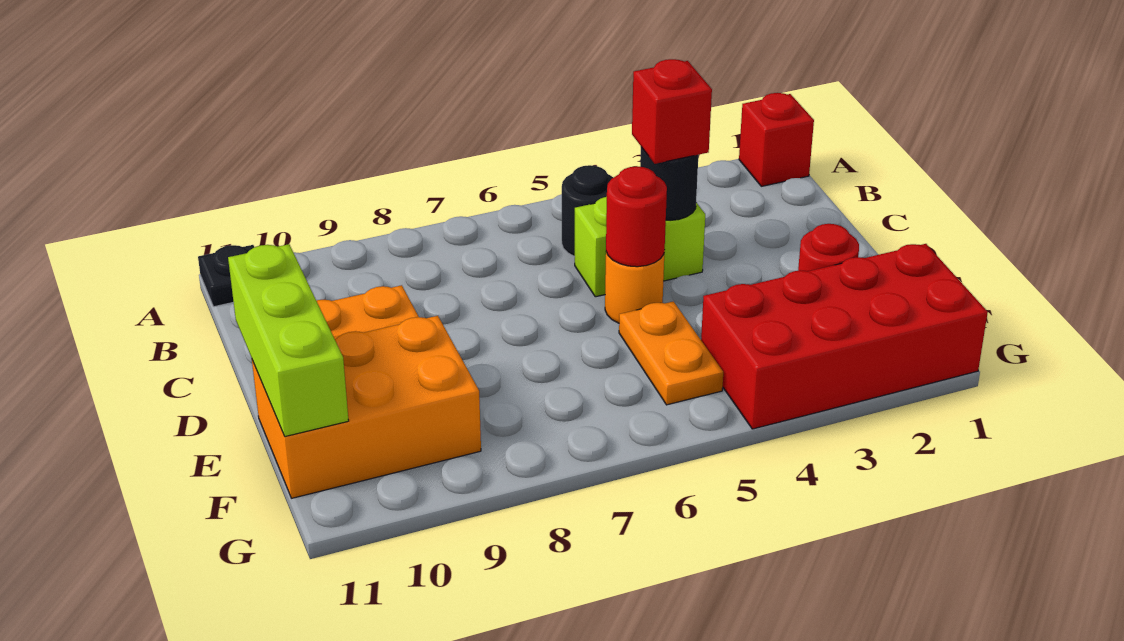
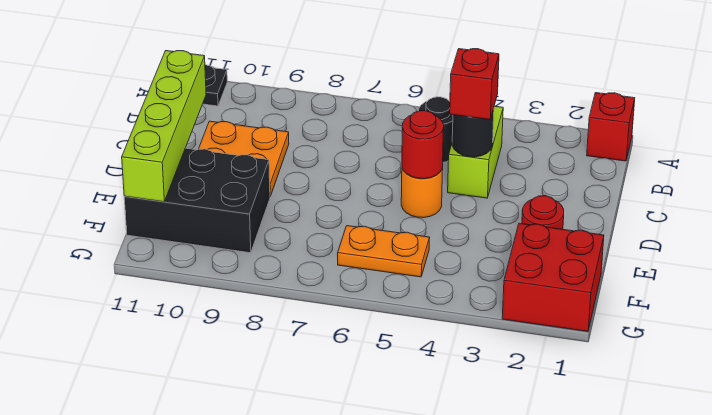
lime brick C4:C5 level 1 -> lime brick B4:C4 level 1
lime brick D11:F11 level 2 -> lime brick C11:F11 level 2
orange plate E5:F5 level 1 -> orange plate F5:F6 level 1
orange brick E9:F11 level 1 -> black brick E9:F11 level 1
red brick F1:G4 level 1 -> red brick F1:G2 level 1

